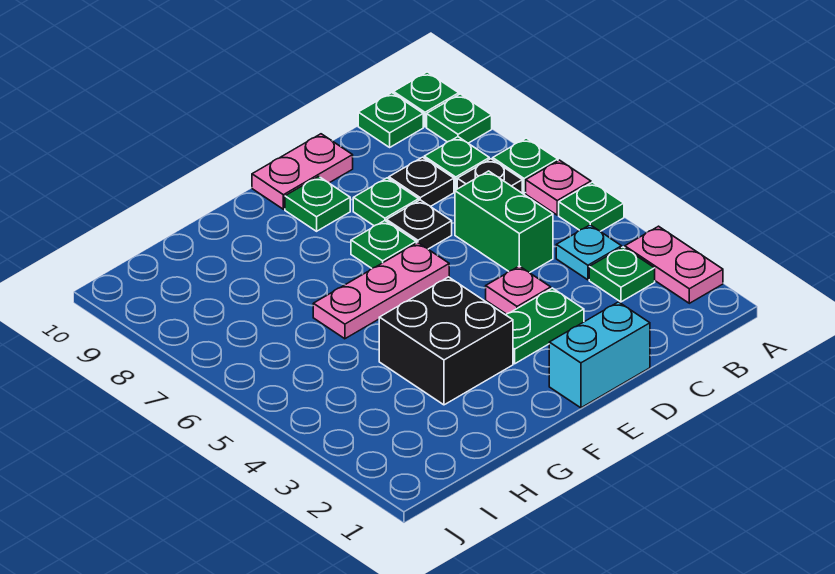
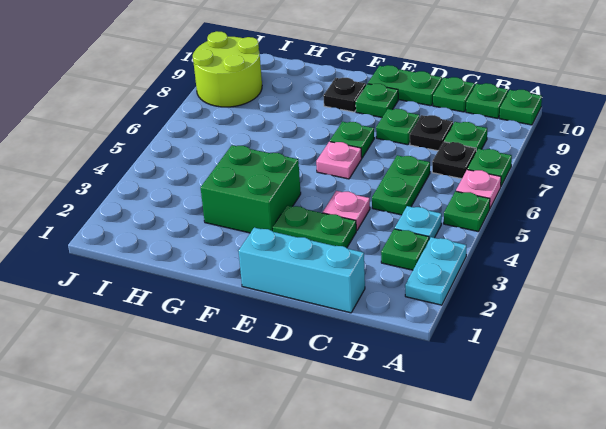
pink plate A2:A3 level 1 -> cyan plate A2:A3 level 1
green plate A9 level 1 -> green plate C10 level 1
green brick C5:C6 level 1 -> green plate C5:C6 level 1
cyan brick D1:E1 level 1 -> cyan brick C1:E1 level 1
black plate D7 level 1 -> black plate F9 level 1
pink plate D10:E10 level 1 -> green plate D10:E10 level 1
pink plate E6:G6 level 1 -> pink plate E6 level 1
black brick F3:G4 level 1 -> green brick F3:G4 level 1
none -> lime round brick I8:J9 level 1

